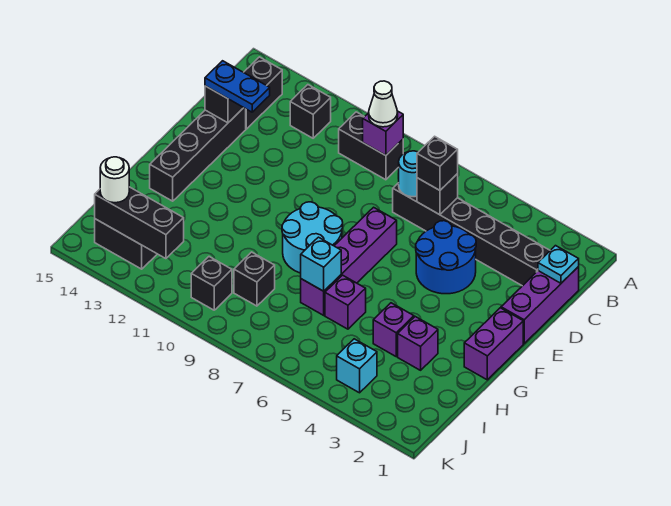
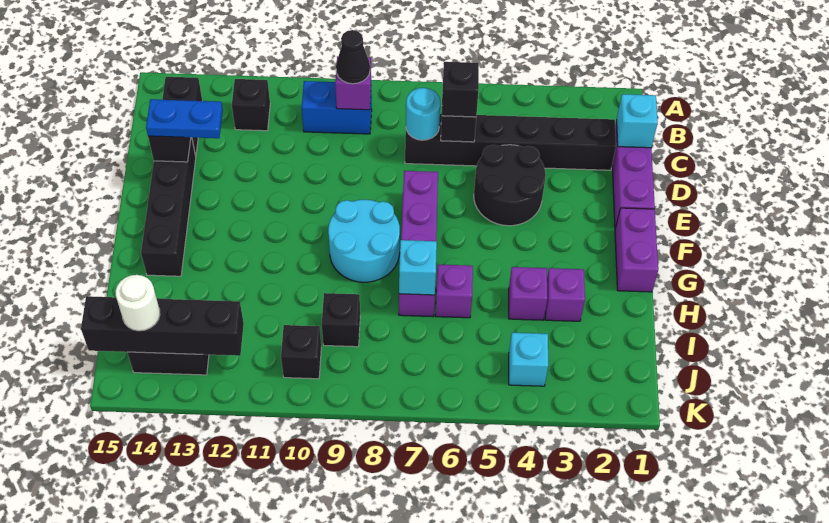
black brick B9:B10 level 1 -> blue brick B9:B10 level 1
white cone B9 level 3 -> black cone B9 level 3
cyan plate C1 level 2 -> cyan brick C1 level 2
blue round brick D4:E5 level 1 -> black round brick D4:E5 level 1
black brick J12:J14 level 2 -> black brick J12:J15 level 2

